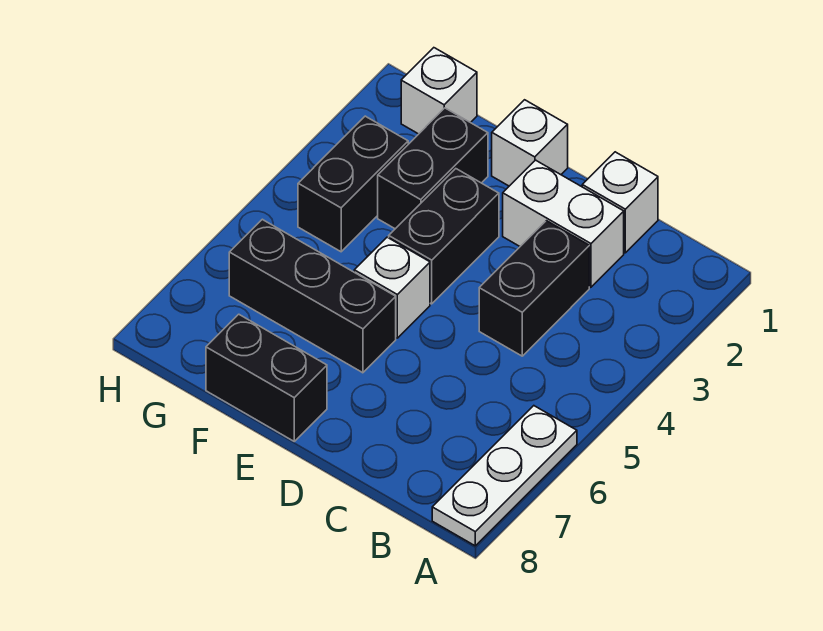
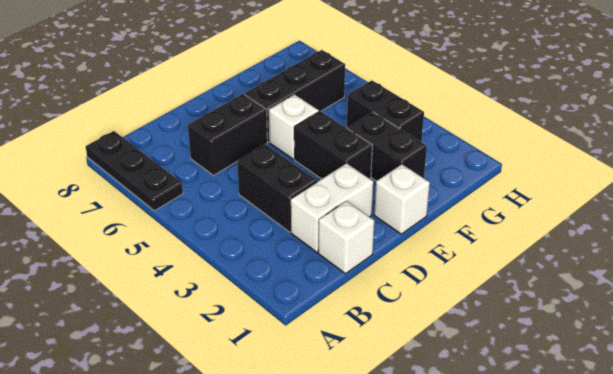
white plate A6:A8 level 1 -> black plate A6:A8 level 1
black brick E8:F8 level 1 -> black brick C6:D6 level 1
white brick G1 level 1 -> none

